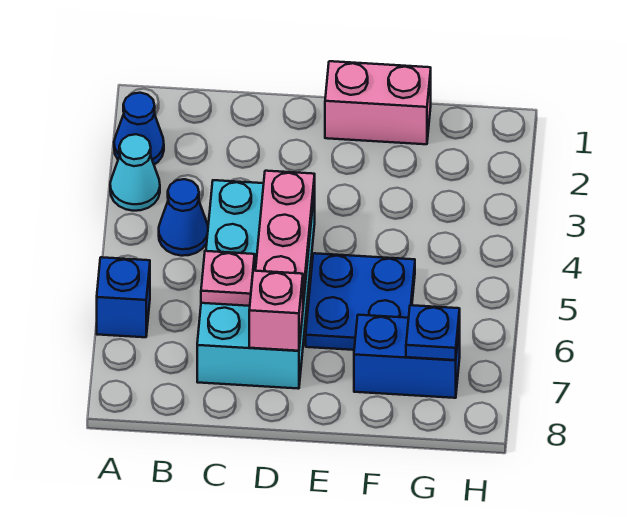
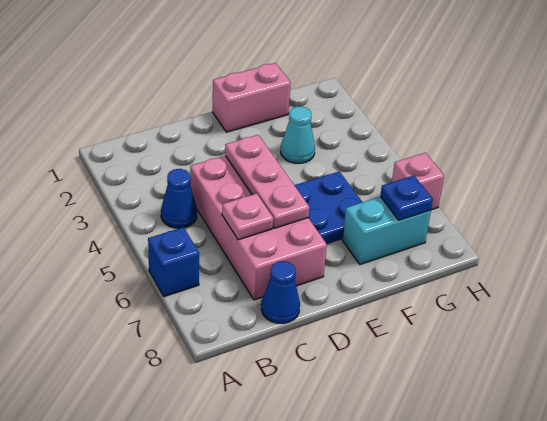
blue cone A2 level 1 -> blue cone C8 level 1
cyan cone A3 level 1 -> cyan cone F3 level 1
cyan brick C4:D7 level 1 -> pink brick C4:D7 level 1
pink brick D7 level 2 -> pink brick H6 level 1
blue brick F7:G7 level 1 -> cyan brick F7:G7 level 1

